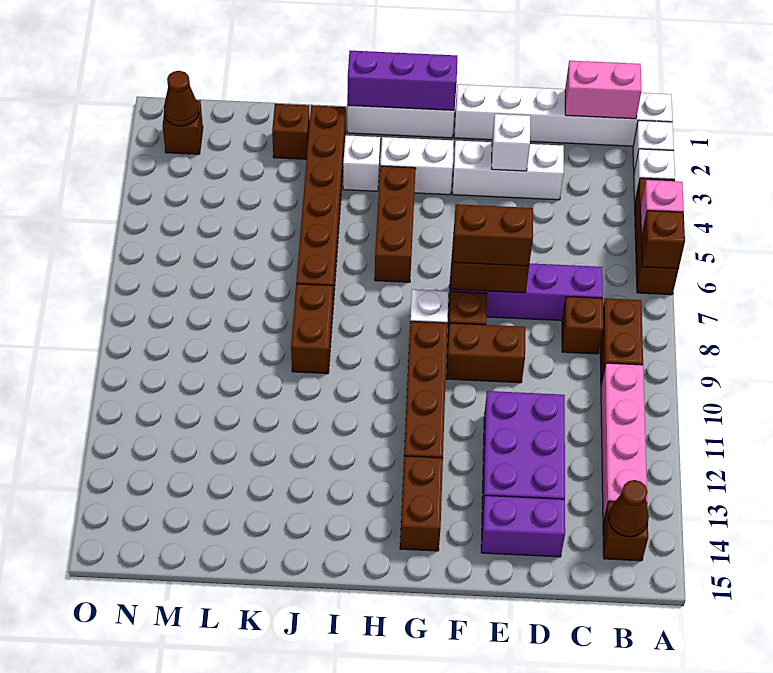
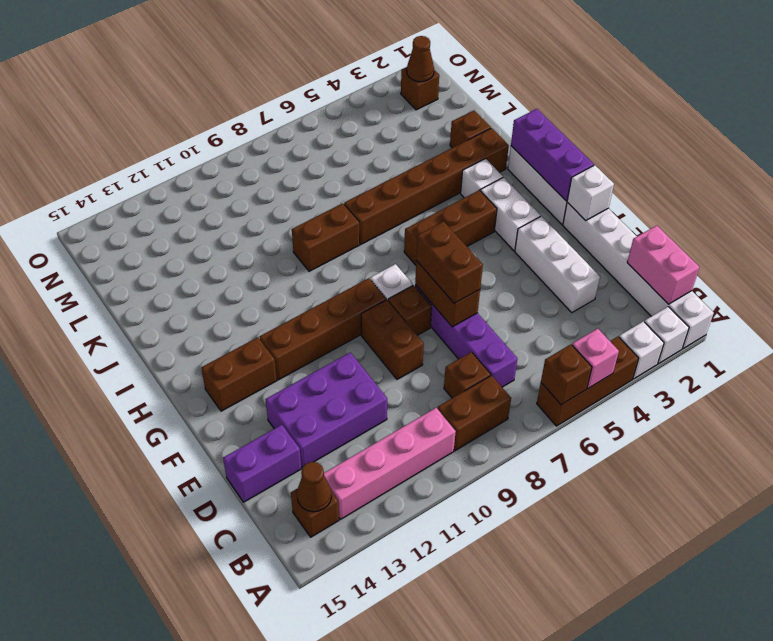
purple brick D14:E14 level 1 -> purple brick D14:D15 level 1
white brick E3 level 2 -> white brick F1 level 2

